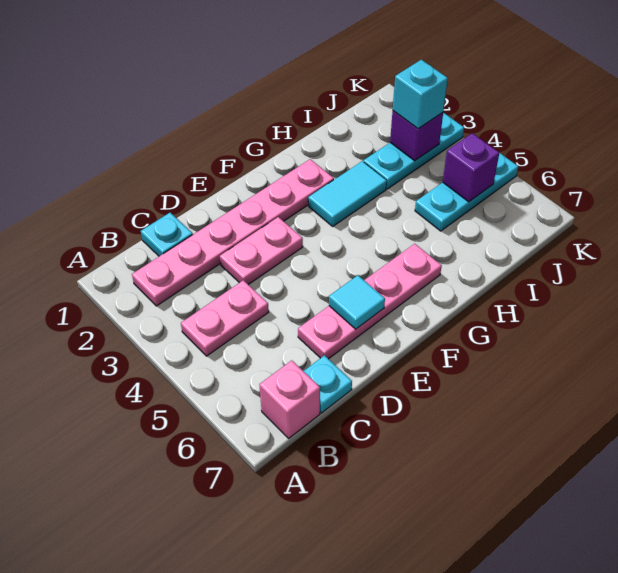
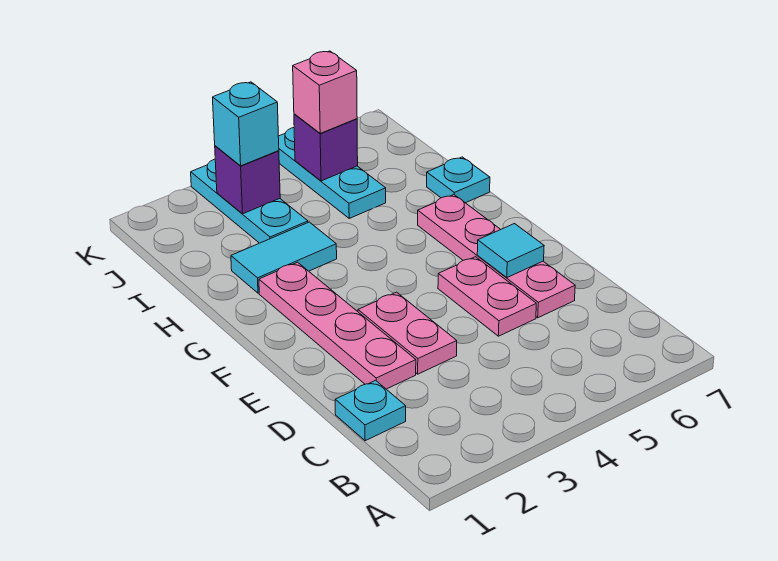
pink plate B2:G2 level 1 -> pink plate D2:G2 level 1
pink plate B4:C4 level 1 -> pink plate D5:E5 level 1
pink brick B7 level 1 -> pink brick J5 level 3
cyan plate C7 level 1 -> cyan plate H7 level 1
cyan tile G3:H3 level 1 -> cyan tile H2:H3 level 1

